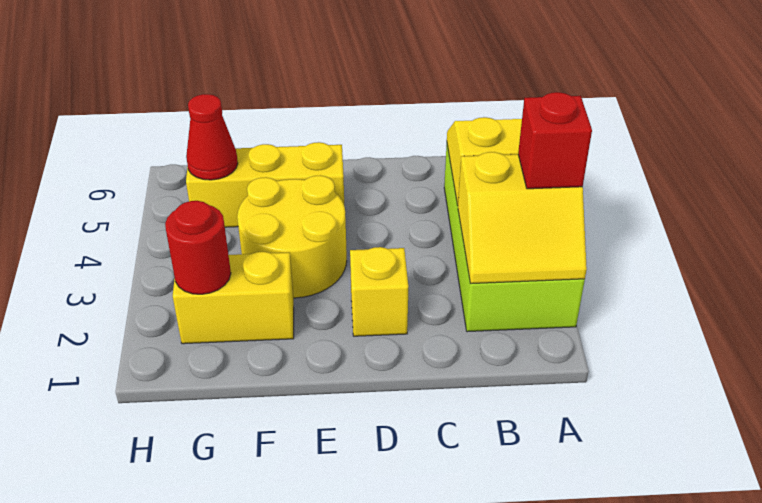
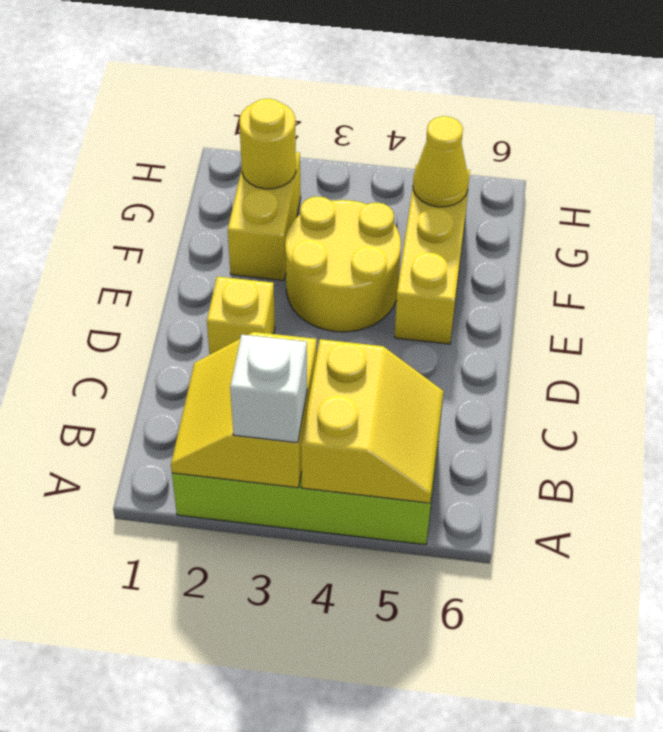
red brick A3 level 3 -> white brick A3 level 3
red round brick G2 level 2 -> yellow round brick G2 level 2
red cone G5 level 2 -> yellow cone G5 level 2

